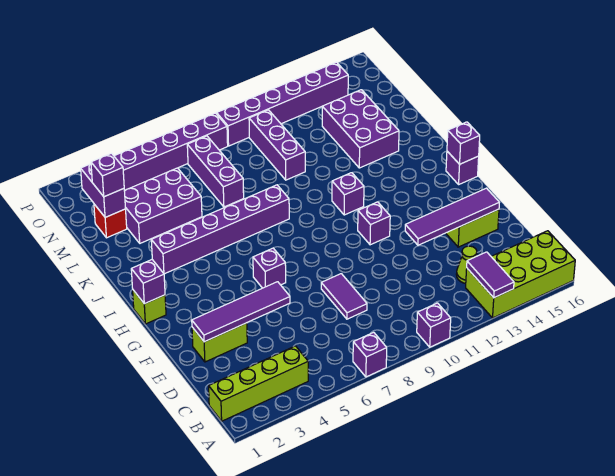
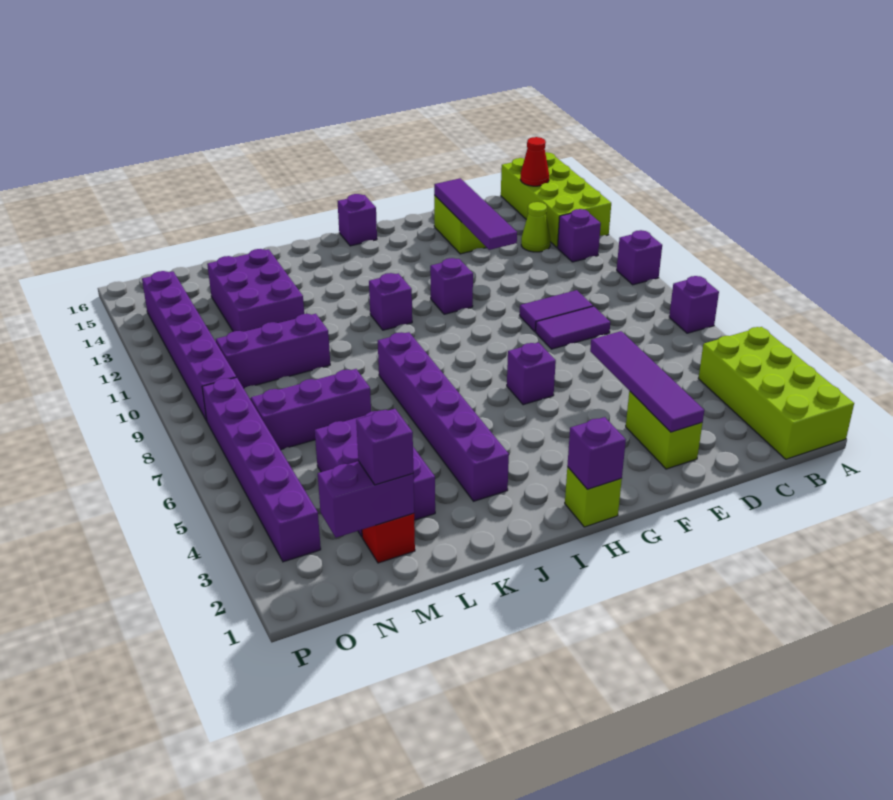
purple tile A13:B13 level 2 -> purple tile D9:E9 level 1
lime brick B1:B4 level 1 -> lime brick A1:B4 level 1
none -> red cone B15 level 2
purple brick H16 level 2 -> purple brick B12 level 1
purple brick K13:M14 level 1 -> purple brick L12:M14 level 1

